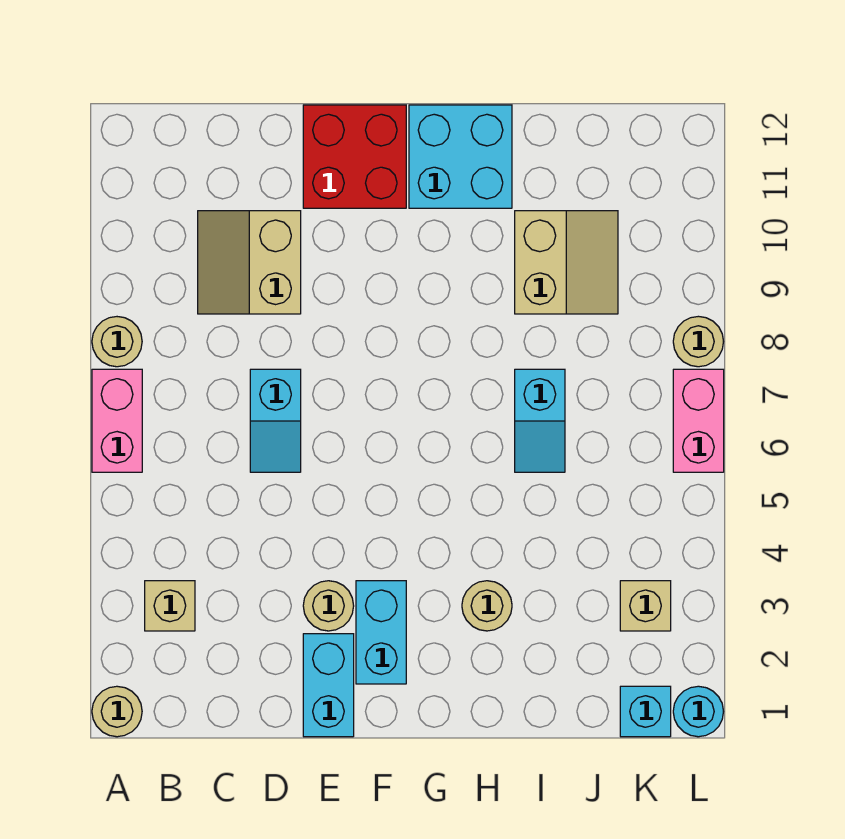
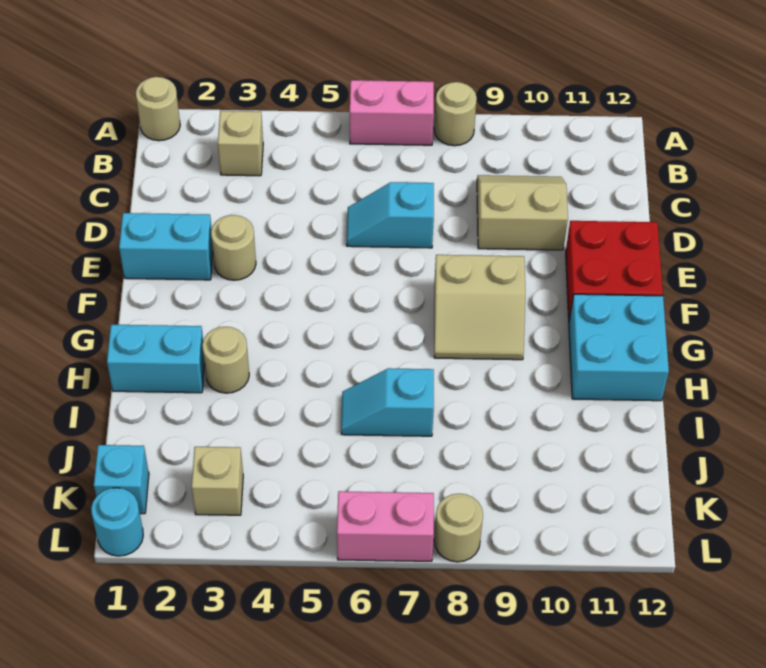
cyan brick F2:F3 level 1 -> cyan brick H1:H2 level 1
tan slope I9:J10 level 1 top I -> tan slope F8:G9 level 1 top F

